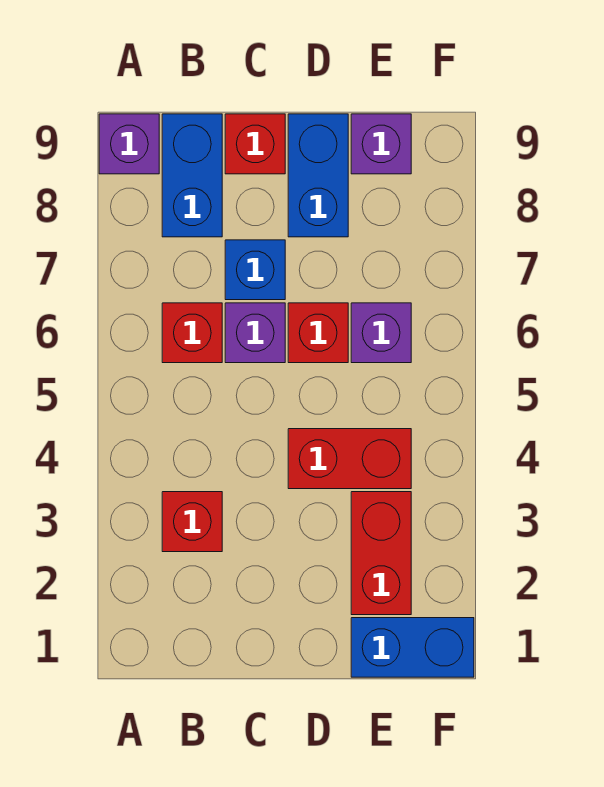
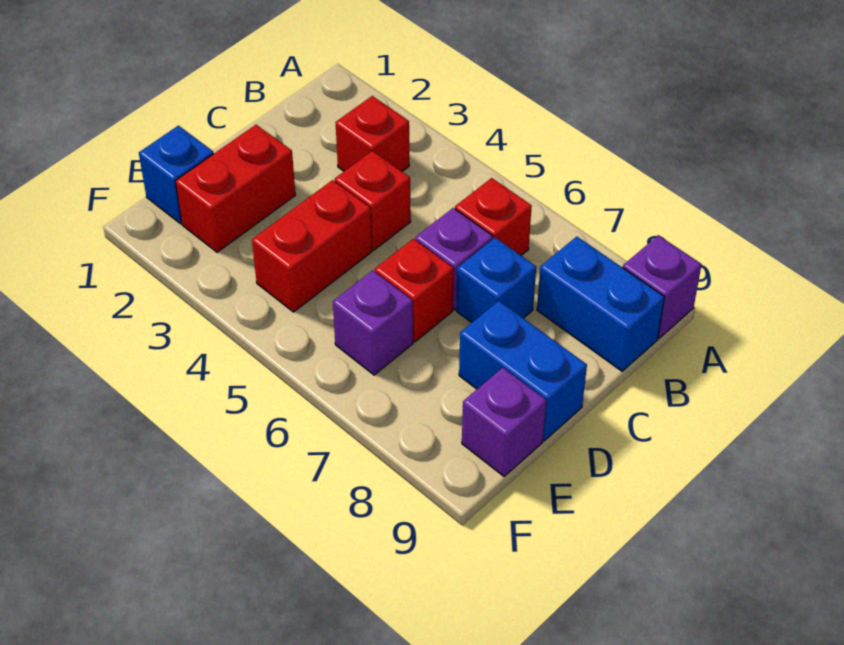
red brick C9 level 1 -> red brick C4 level 1
blue brick E1:F1 level 1 -> blue brick E1 level 1
red brick E2:E3 level 1 -> red brick D2:E2 level 1

